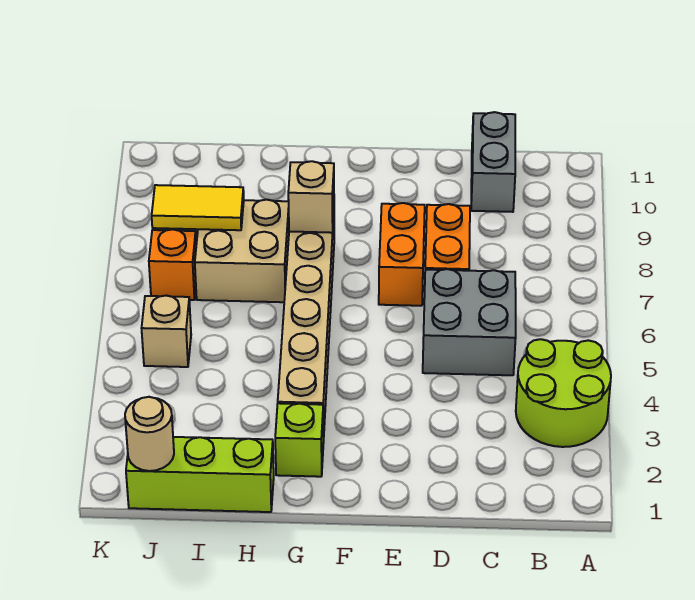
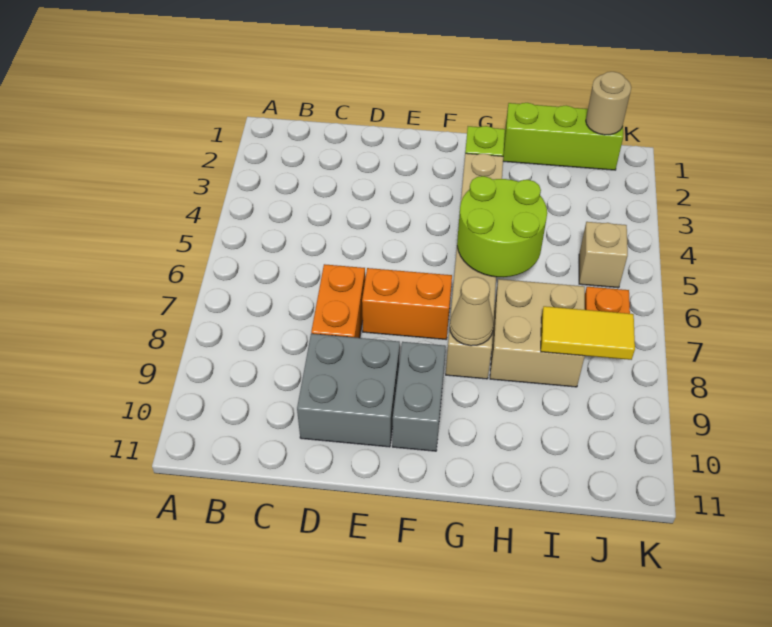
lime round brick A3:B4 level 1 -> lime round brick G5:H6 level 2
grey brick C5:D6 level 1 -> grey brick D9:E10 level 1
grey brick C10:C11 level 1 -> grey brick F9:F10 level 1
orange brick E7:E8 level 1 -> orange brick E7:F7 level 1
tan brick G8 level 2 -> tan cone G8 level 2

